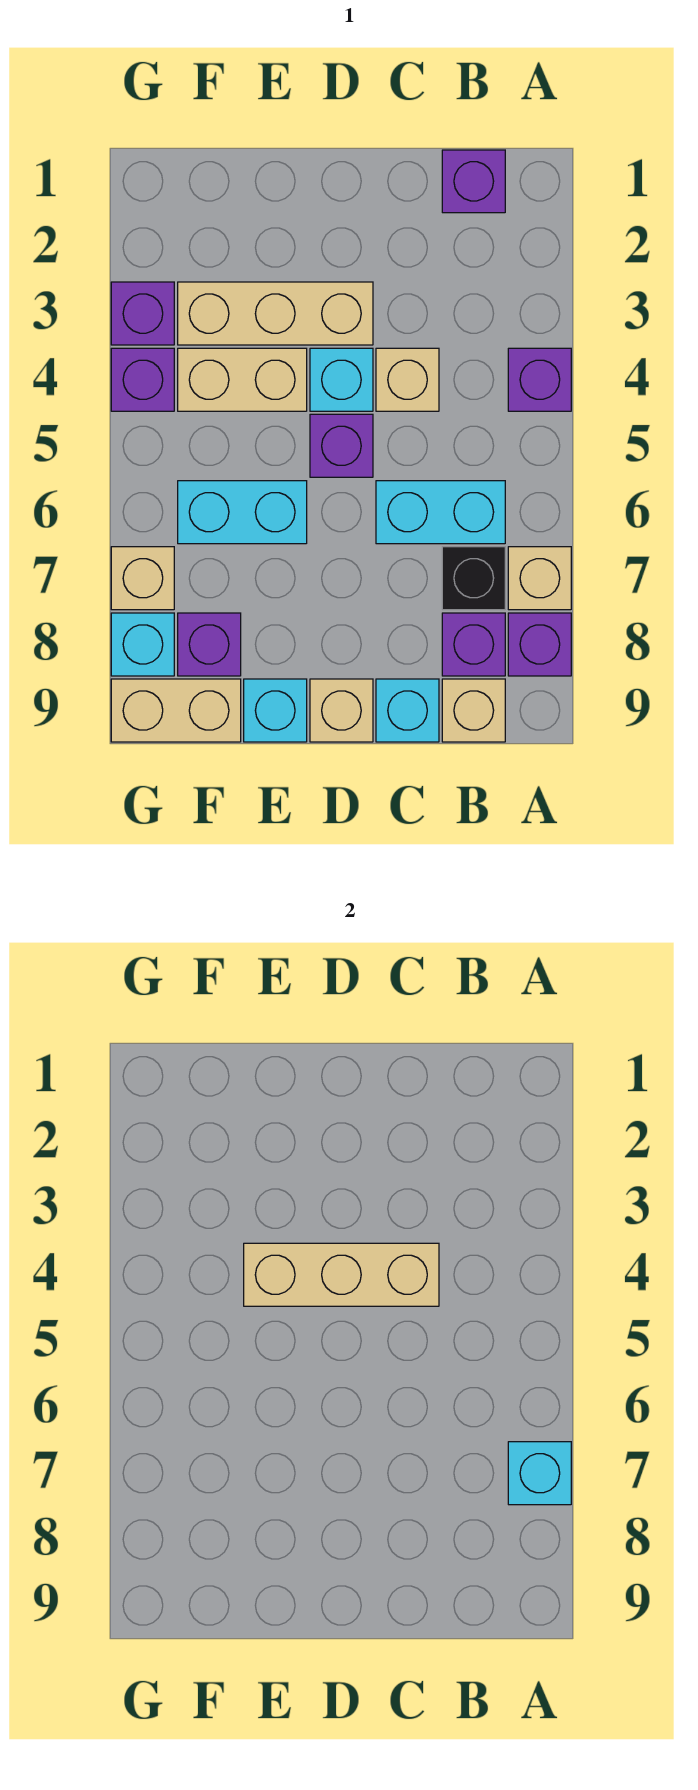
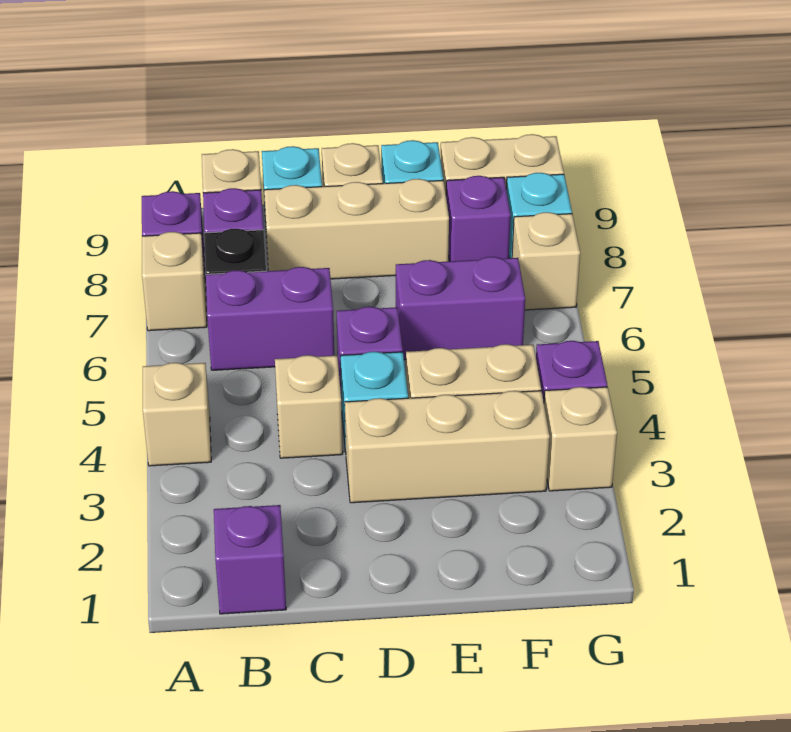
purple brick A4 level 1 -> tan brick A4 level 1
cyan brick A7 level 2 -> none
cyan brick B6:C6 level 1 -> purple brick B6:C6 level 1
tan brick C4:E4 level 2 -> tan brick C8:E8 level 1
cyan brick E6:F6 level 1 -> purple brick E6:F6 level 1
purple brick G3 level 1 -> tan brick G3 level 1

